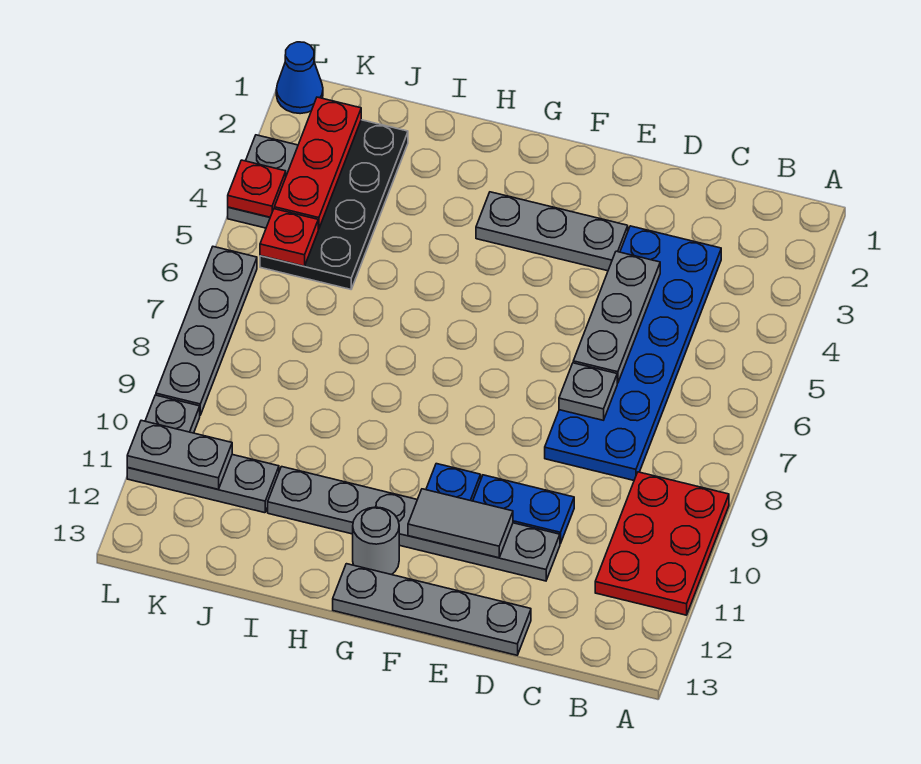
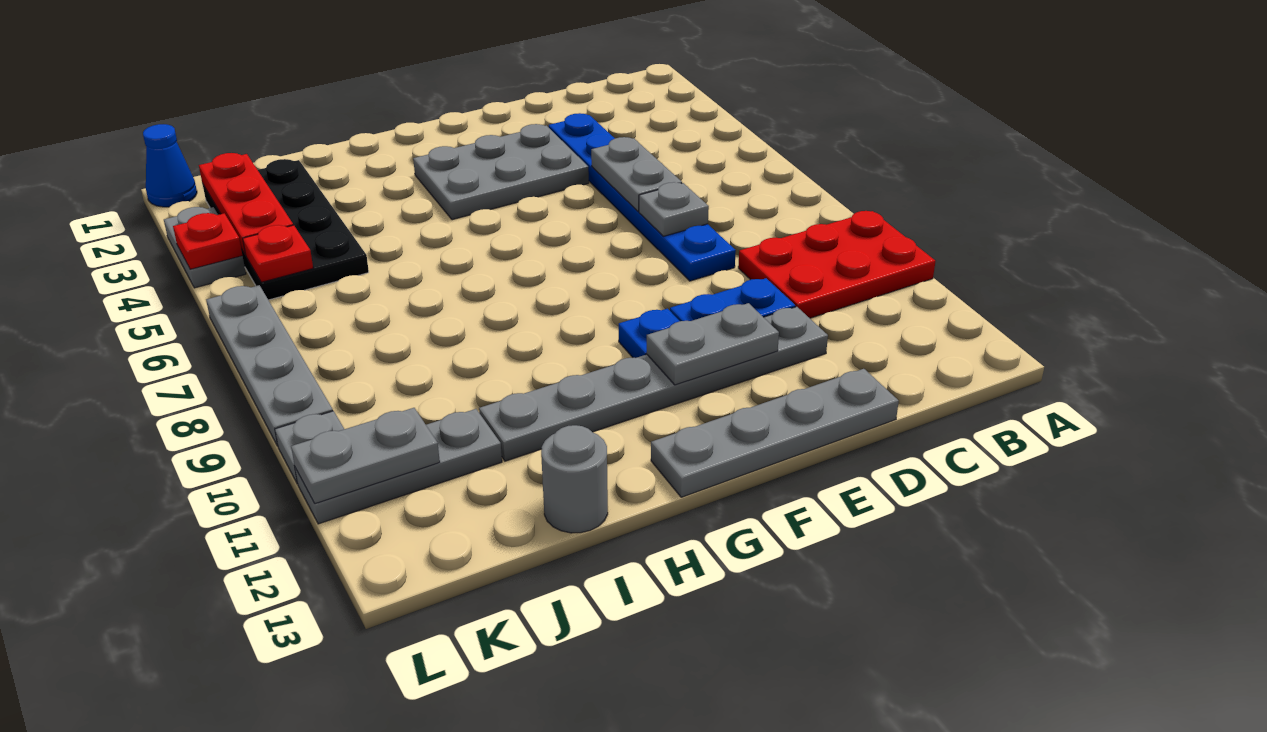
red plate A9:B11 level 1 -> red plate A9:C10 level 1
blue plate C3:D8 level 1 -> blue plate D3:D8 level 1
grey plate D4:D6 level 2 -> grey plate D5:D6 level 2
grey plate E3:G3 level 1 -> grey plate E3:G4 level 1
grey tile E11:F11 level 2 -> grey plate E11:F11 level 2
grey round brick G12 level 1 -> grey round brick I13 level 1

